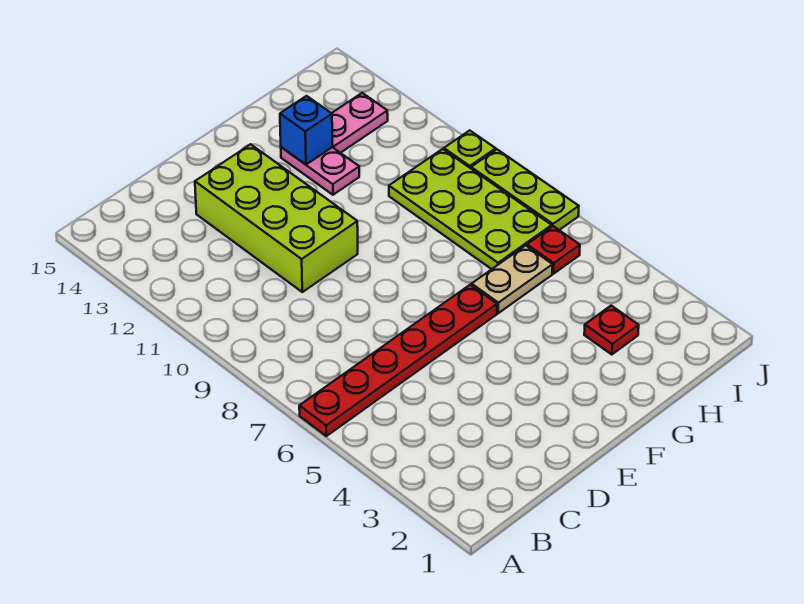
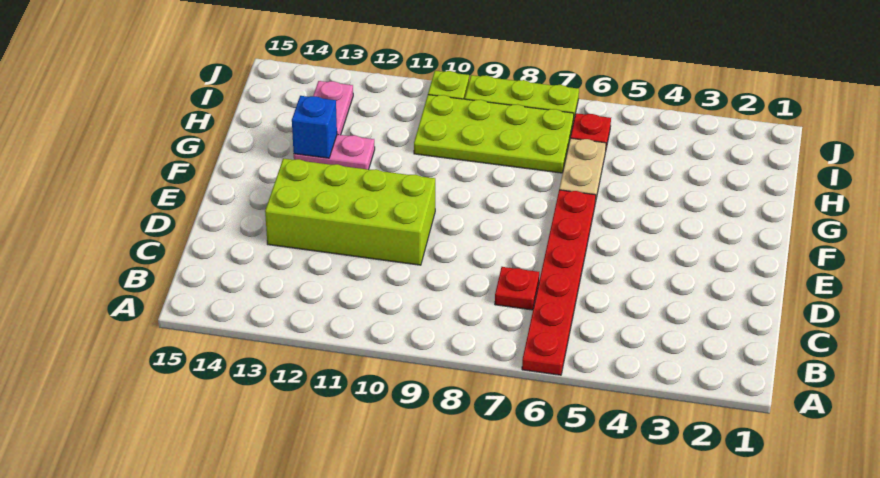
red plate H3 level 1 -> red plate C7 level 1

